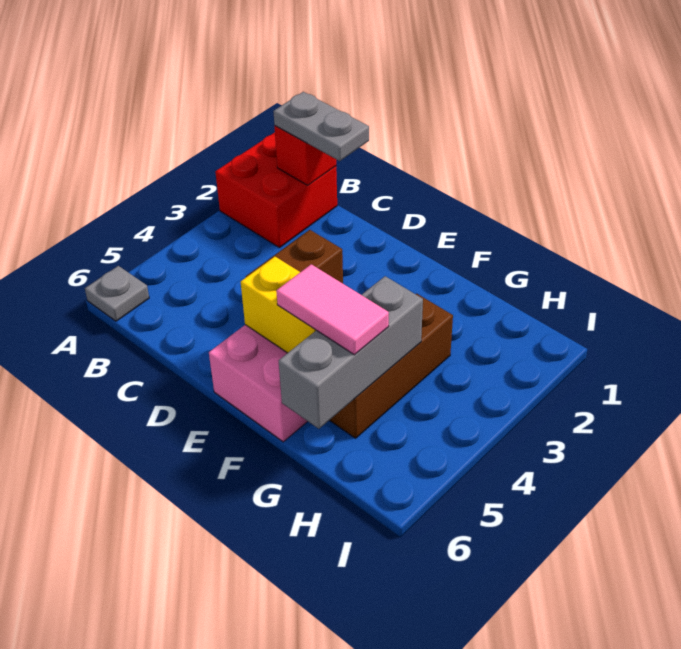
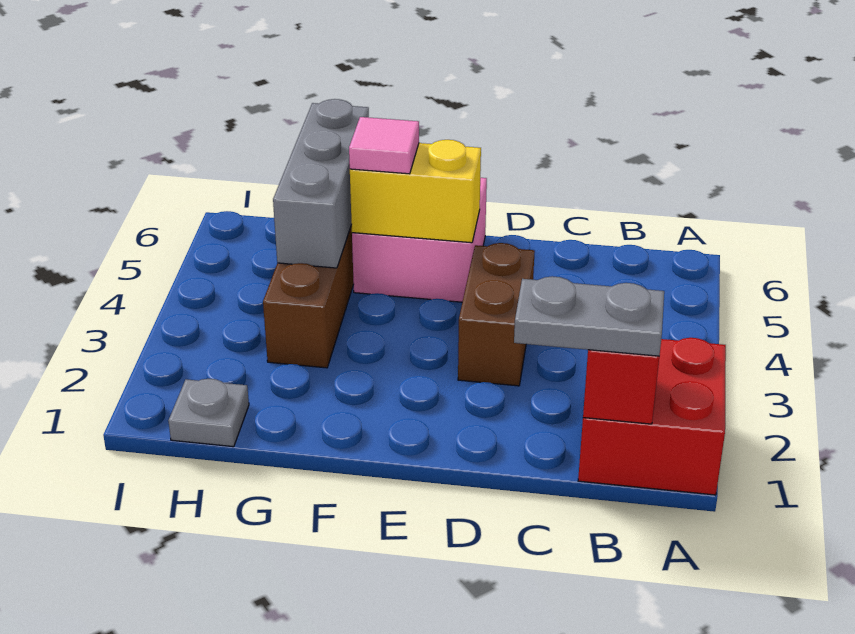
grey plate A6 level 1 -> grey plate H1 level 1
pink tile F5:G5 level 3 -> pink tile F5 level 3

